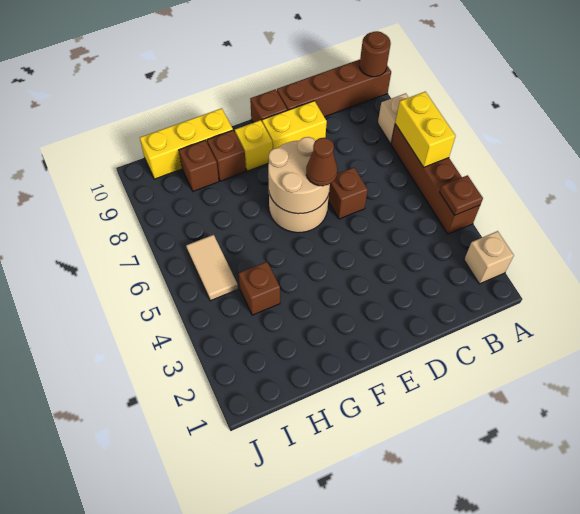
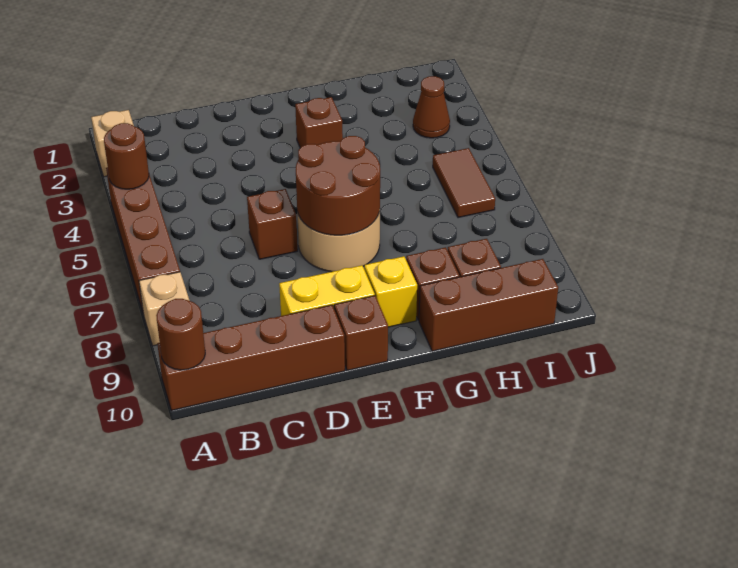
brown plate A4 level 2 -> brown round brick A4 level 2
yellow brick A6:A7 level 2 -> none
tan round brick E6:F7 level 2 -> brown round brick E6:F7 level 2
brown cone E6 level 3 -> brown cone I3 level 1
yellow brick G10:I10 level 1 -> brown brick G10:I10 level 1
brown brick H4 level 1 -> brown brick F3 level 1
tan tile I5:I6 level 1 -> brown tile I5:I6 level 1

